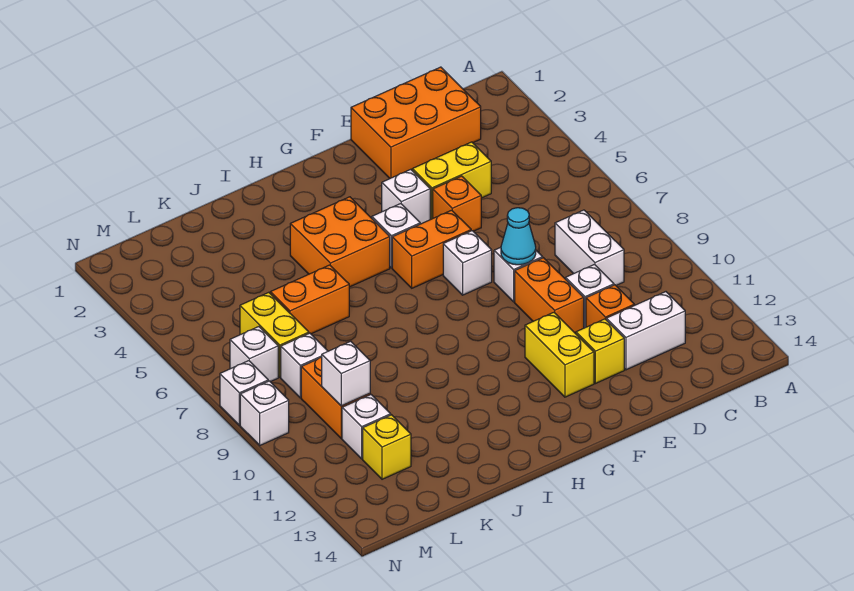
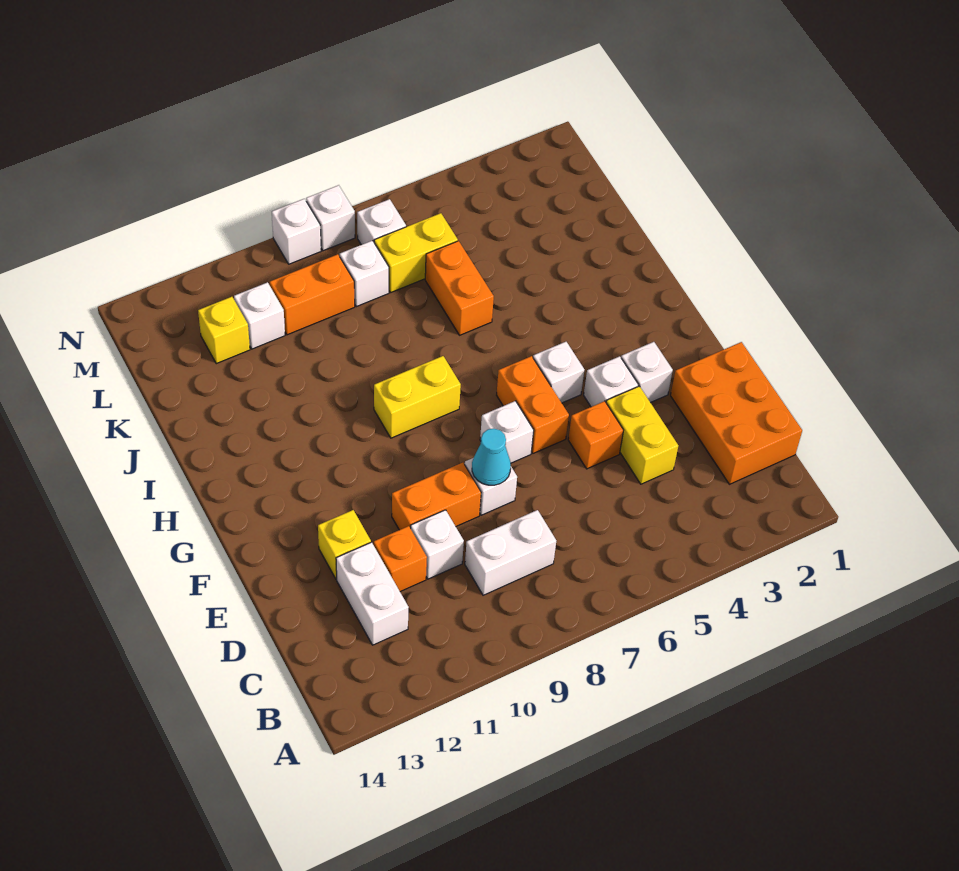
yellow brick F11:F12 level 1 -> yellow brick H8:H9 level 1
orange brick H4:I5 level 1 -> none
white brick L10 level 2 -> white brick F3 level 1

